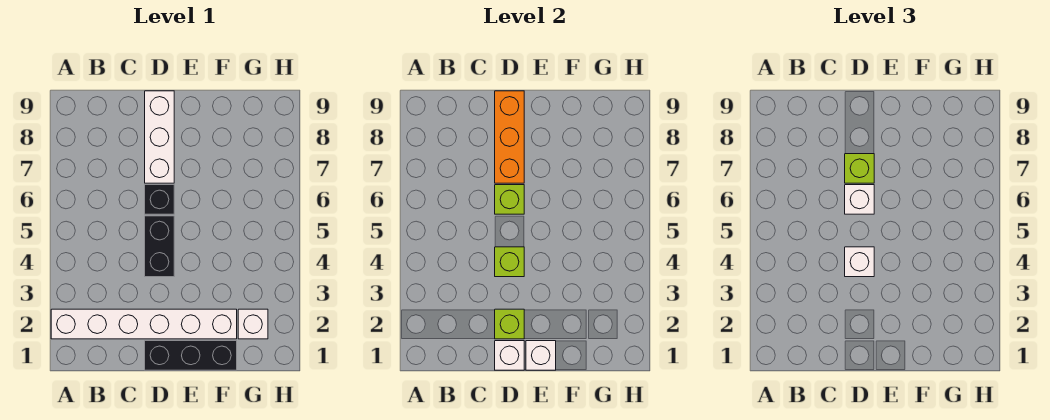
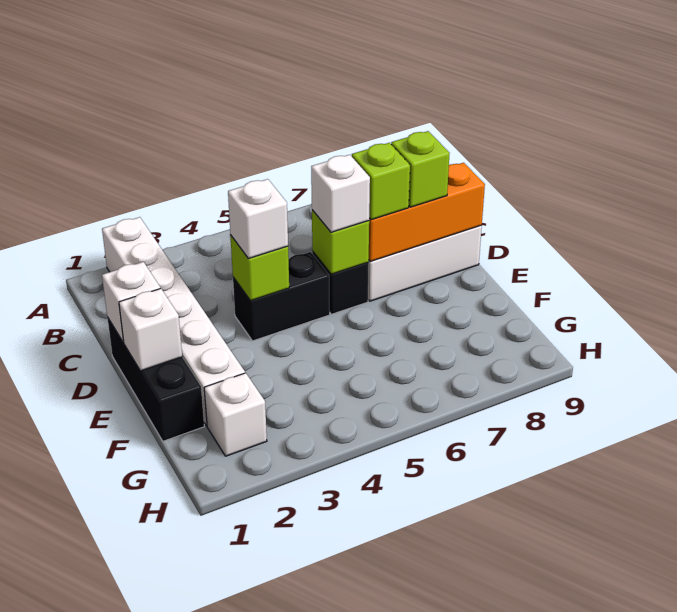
lime brick D2 level 2 -> lime brick D8 level 3

